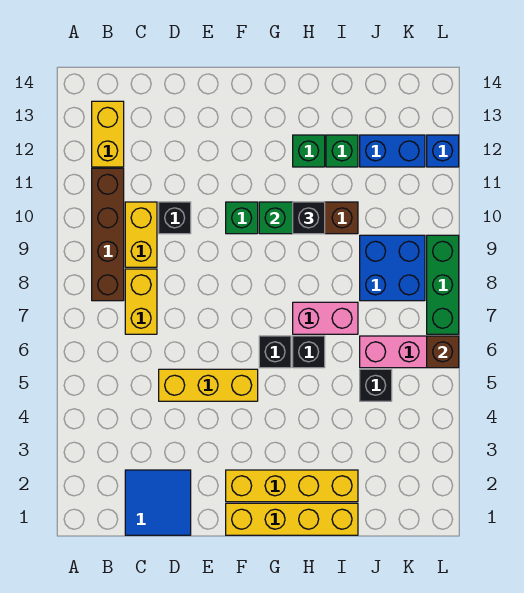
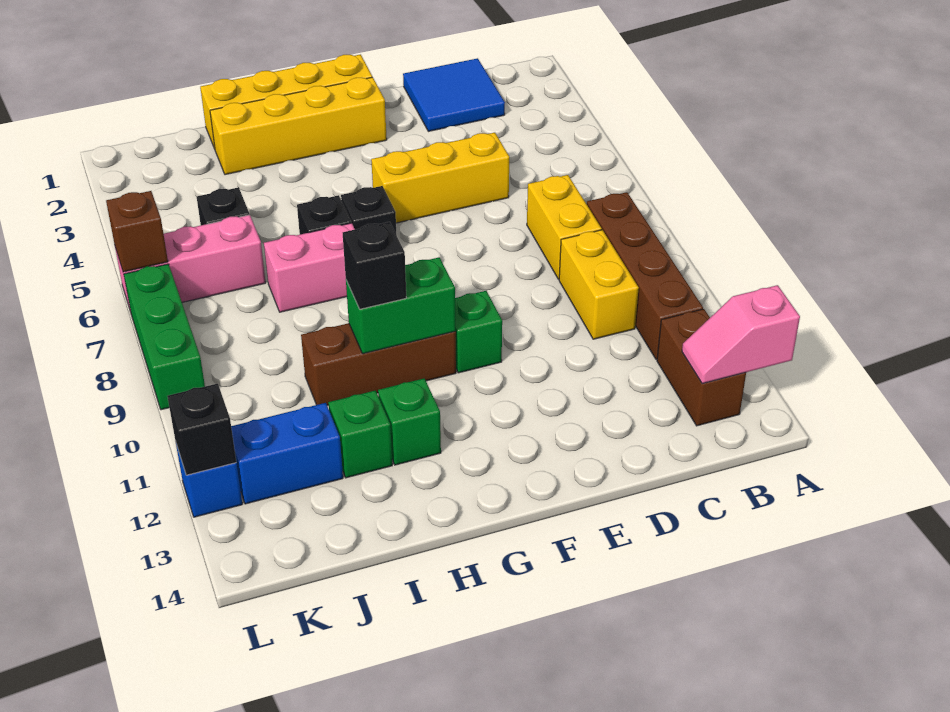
none -> pink slope A13:B13 level 2 top A
yellow brick B12:B13 level 1 -> brown brick B12:B13 level 1
black brick D10 level 1 -> black brick L12 level 2
blue brick J8:K9 level 1 -> none

